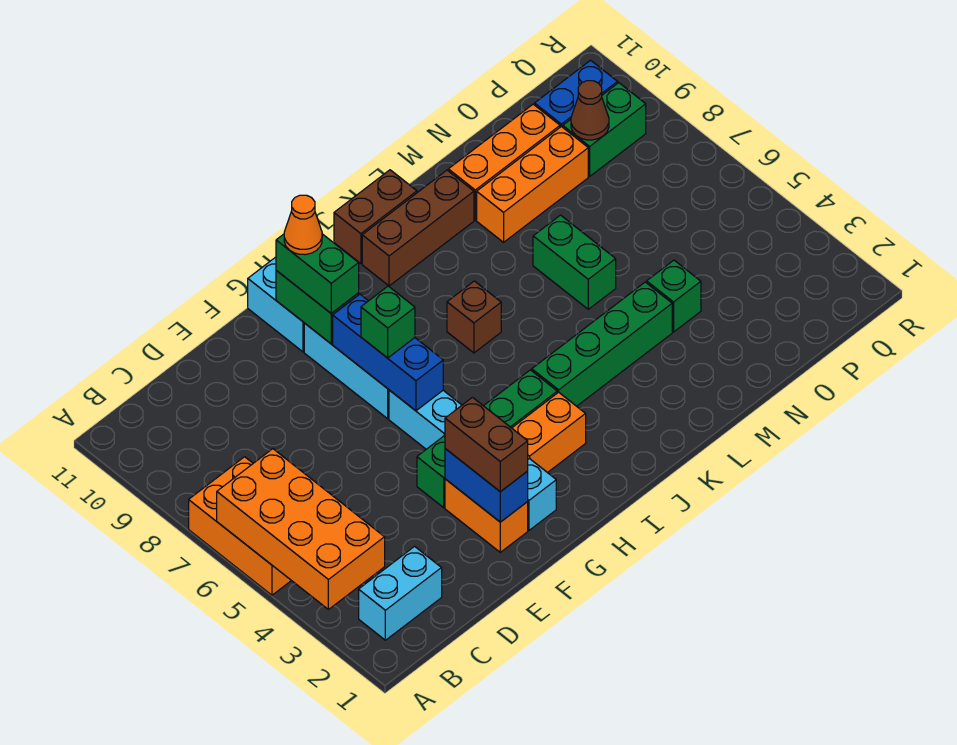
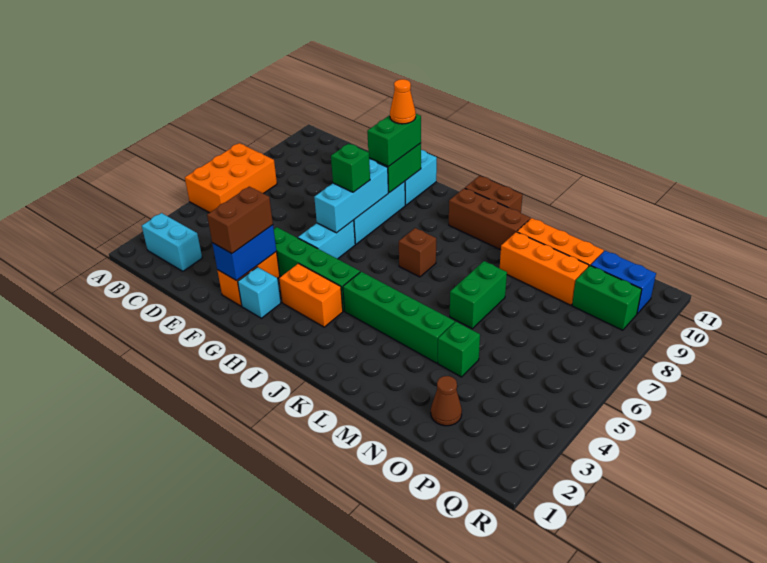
orange brick A3:B6 level 2 -> none
blue brick G6:G8 level 2 -> cyan brick G6:G8 level 2
brown cone P9 level 2 -> brown cone O2 level 1

